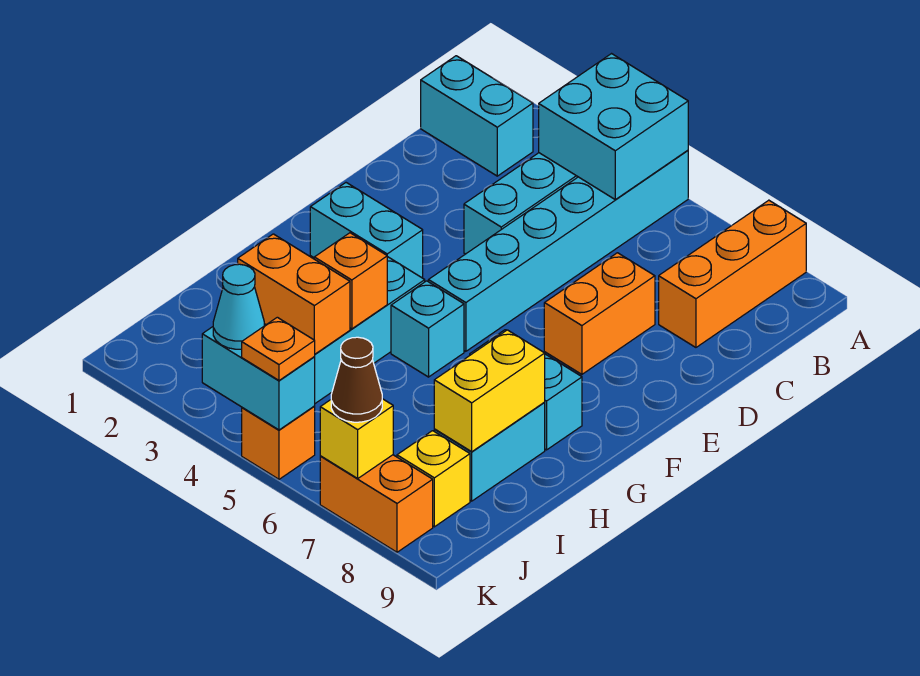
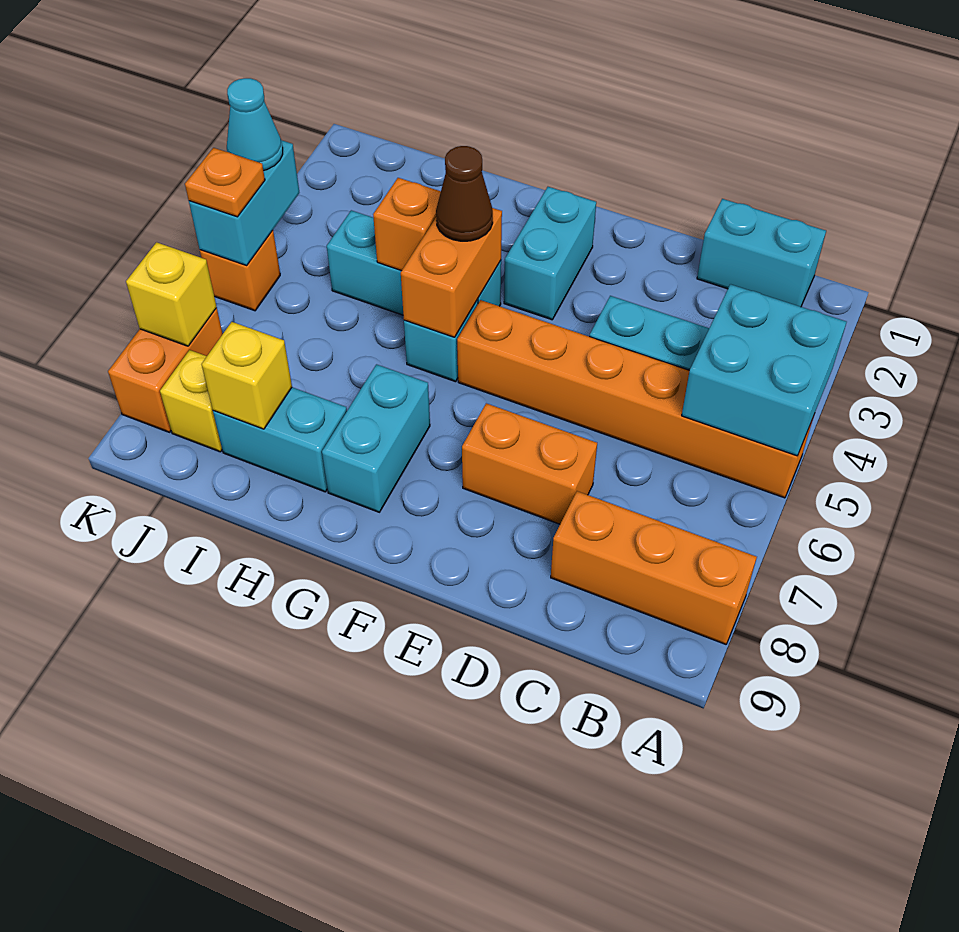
cyan brick A5:F5 level 1 -> orange brick A5:F5 level 1
cyan brick B1:B2 level 1 -> cyan brick B1:C1 level 1
yellow brick H8:I8 level 2 -> yellow brick I8 level 2
orange brick I3:I4 level 2 -> orange brick G4:G5 level 2
brown cone K7 level 3 -> brown cone G4 level 3

